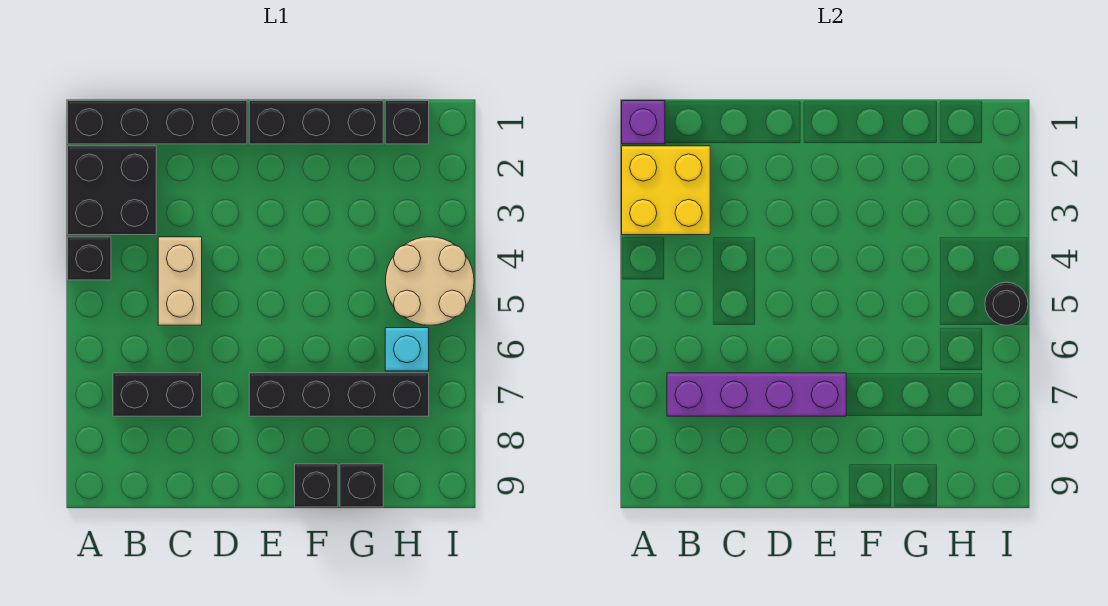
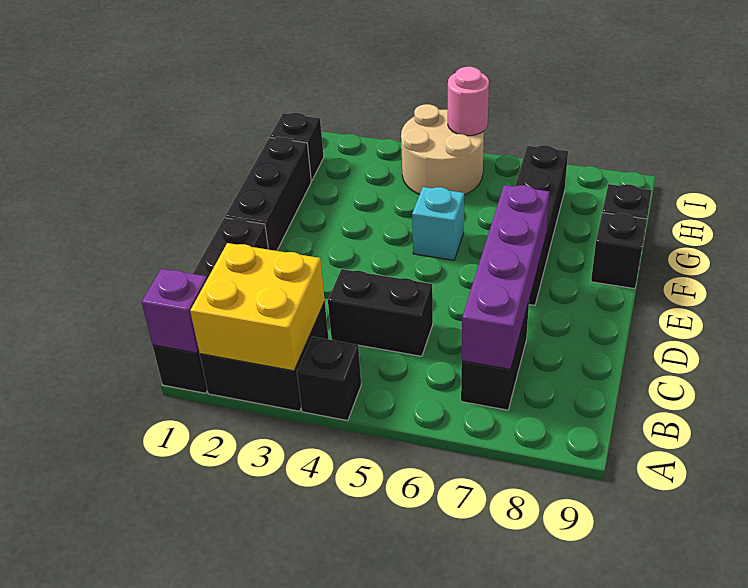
tan brick C4:C5 level 1 -> black brick C4:C5 level 1
cyan brick H6 level 1 -> cyan brick F5 level 1
black round brick I5 level 2 -> pink round brick I5 level 2

